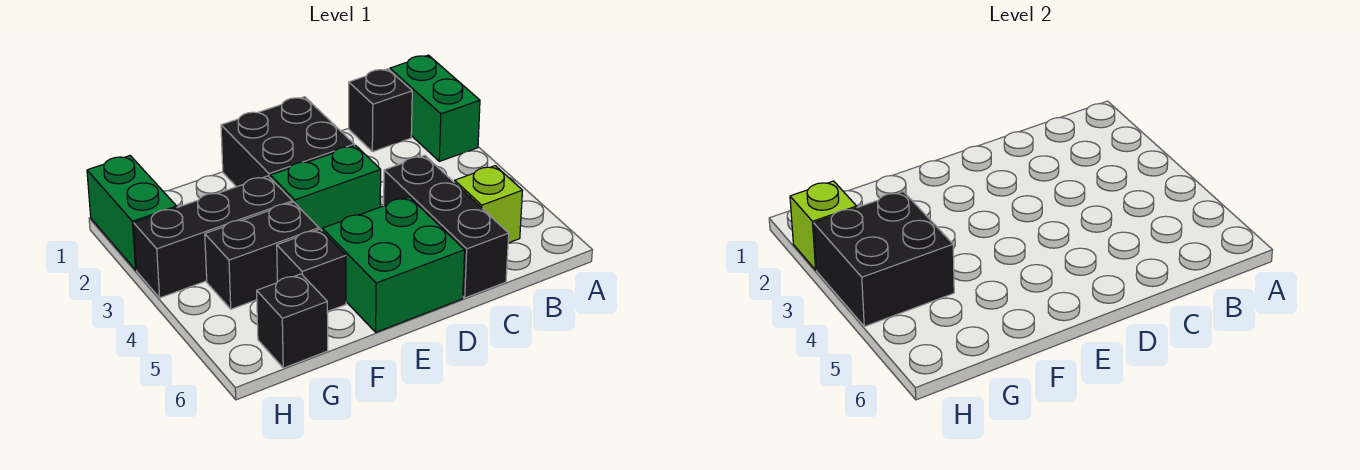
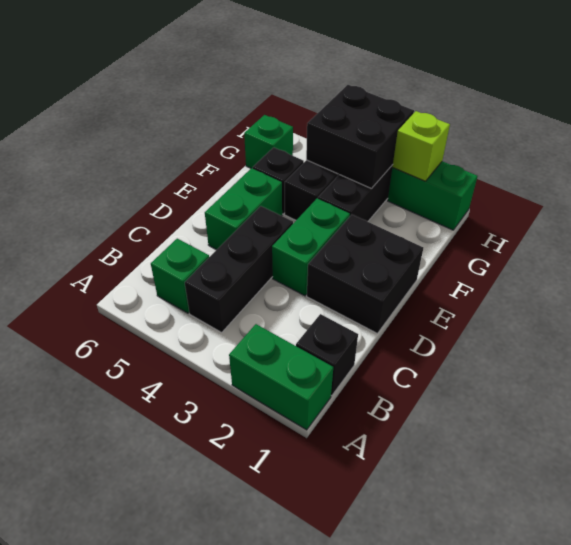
lime brick B5 level 1 -> green brick B5 level 1
black brick C4:C6 level 1 -> black brick B4:D4 level 1
green brick D5:E6 level 1 -> green brick D5:E5 level 1
black brick G6 level 1 -> green brick G6 level 1

